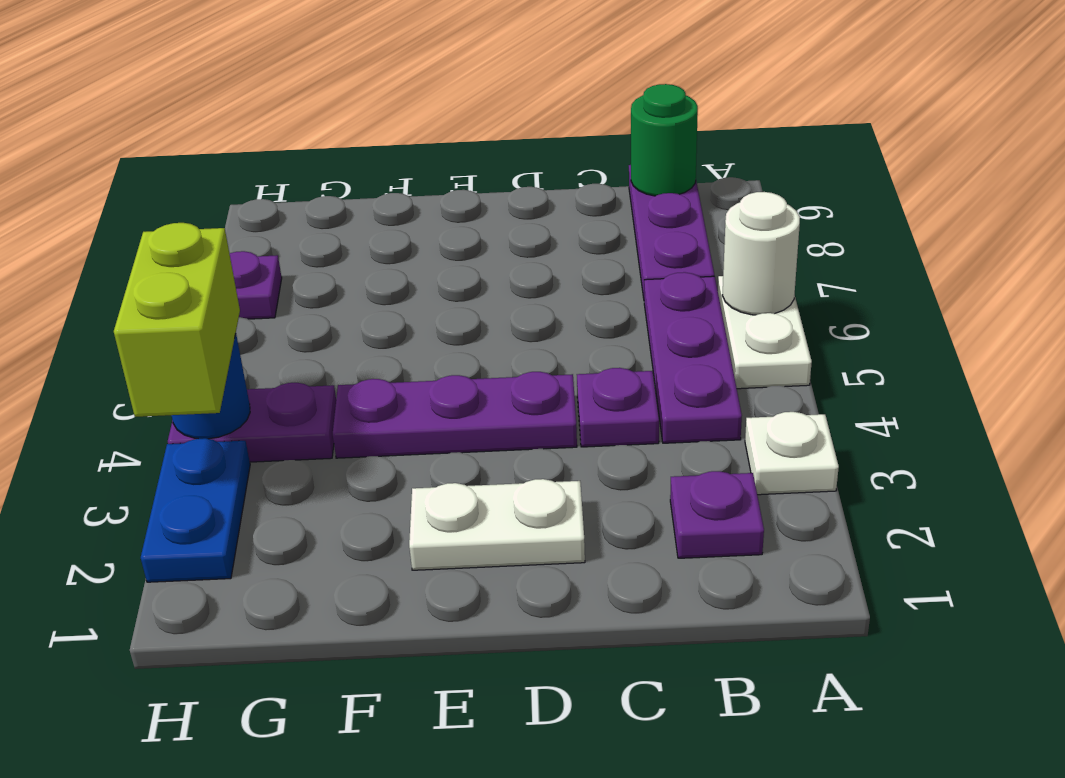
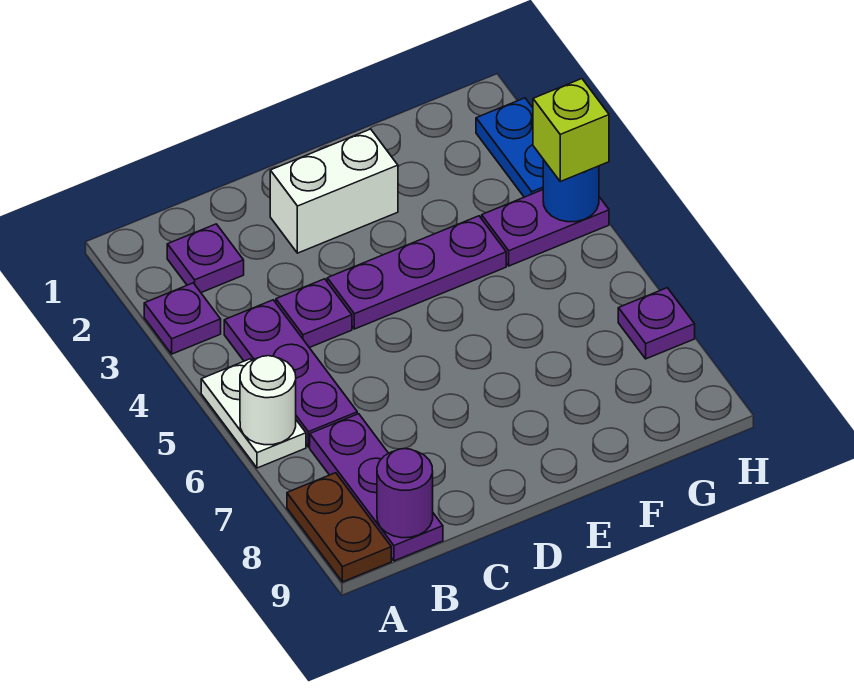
white plate A3 level 1 -> purple plate A3 level 1
none -> brown plate A8:A9 level 1
green round brick B9 level 2 -> purple round brick B9 level 2
white plate D2:E2 level 1 -> white brick D2:E2 level 1
lime brick H3:H4 level 3 -> lime brick H4 level 3

